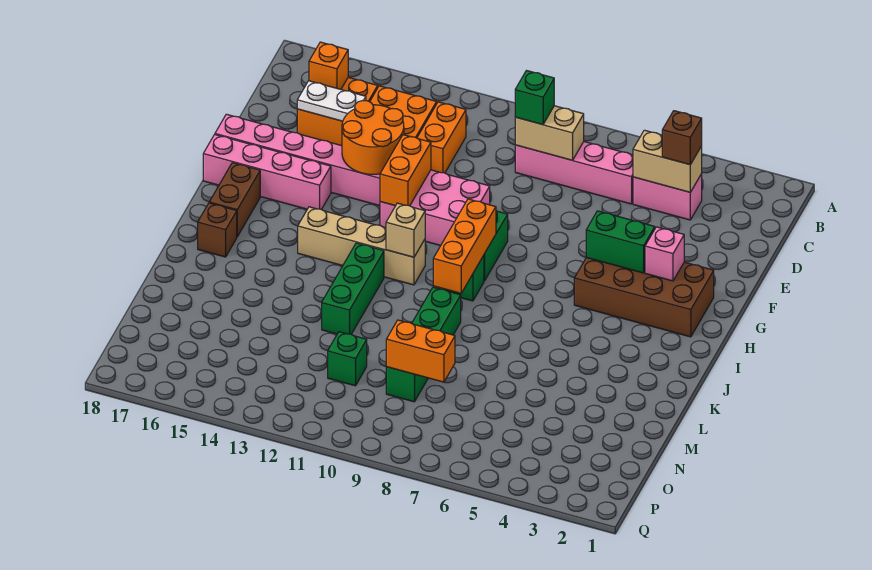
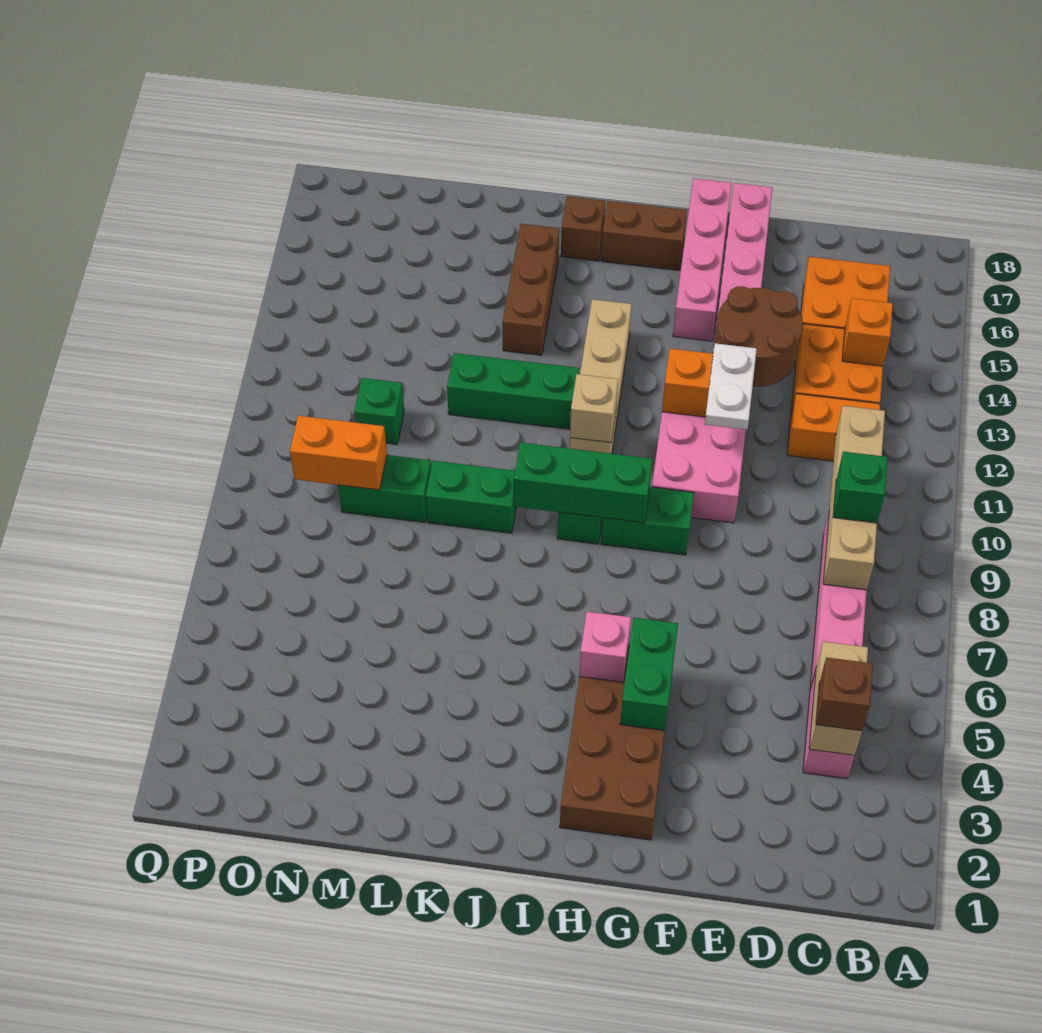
tan brick C8:C9 level 2 -> tan brick C8:C11 level 2
orange brick C16 level 2 -> orange brick C14 level 2
white plate D15:D16 level 2 -> white plate F11:F12 level 3
orange round brick E13:F14 level 2 -> brown round brick E13:F14 level 2
pink brick G3 level 2 -> pink brick H5 level 2
orange brick H9:J9 level 2 -> green brick H9:J9 level 2
none -> brown brick K14:K16 level 1
orange brick N8:N9 level 2 -> orange brick N9:O9 level 2

